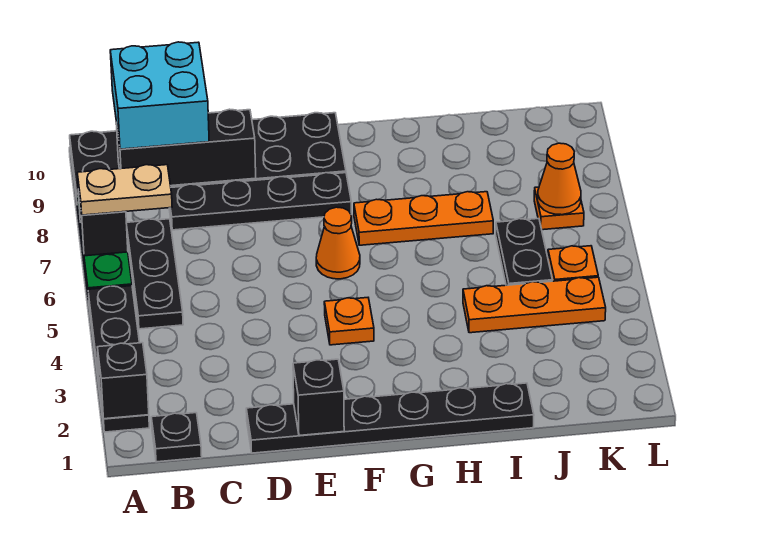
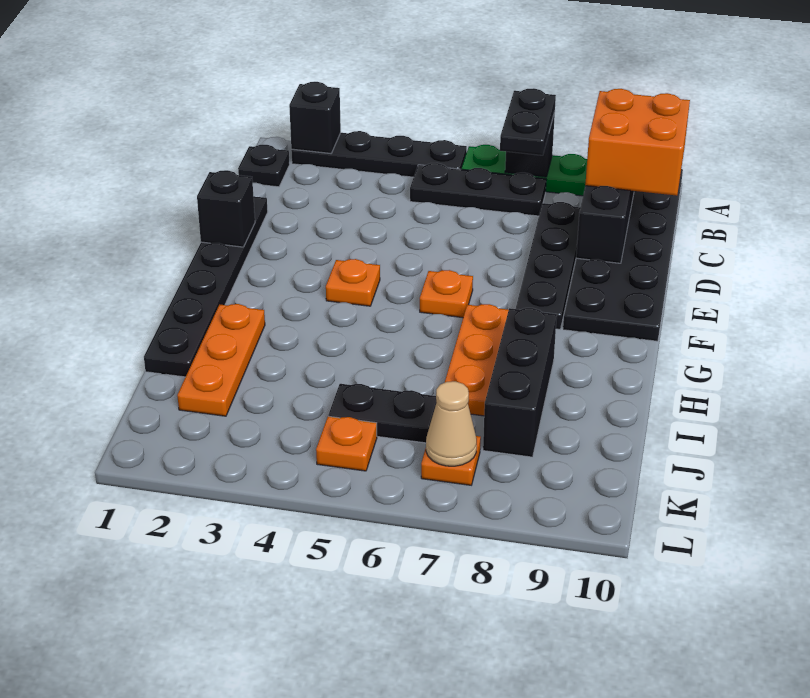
tan plate A7:B7 level 3 -> black plate A7:B7 level 3
cyan brick B9:C10 level 3 -> orange brick B9:C10 level 3
orange cone F6 level 1 -> orange plate F6 level 1
none -> black brick H8:J8 level 1
orange plate I4:K4 level 1 -> orange plate H2:J2 level 1
orange cone K7 level 2 -> tan cone K7 level 2

